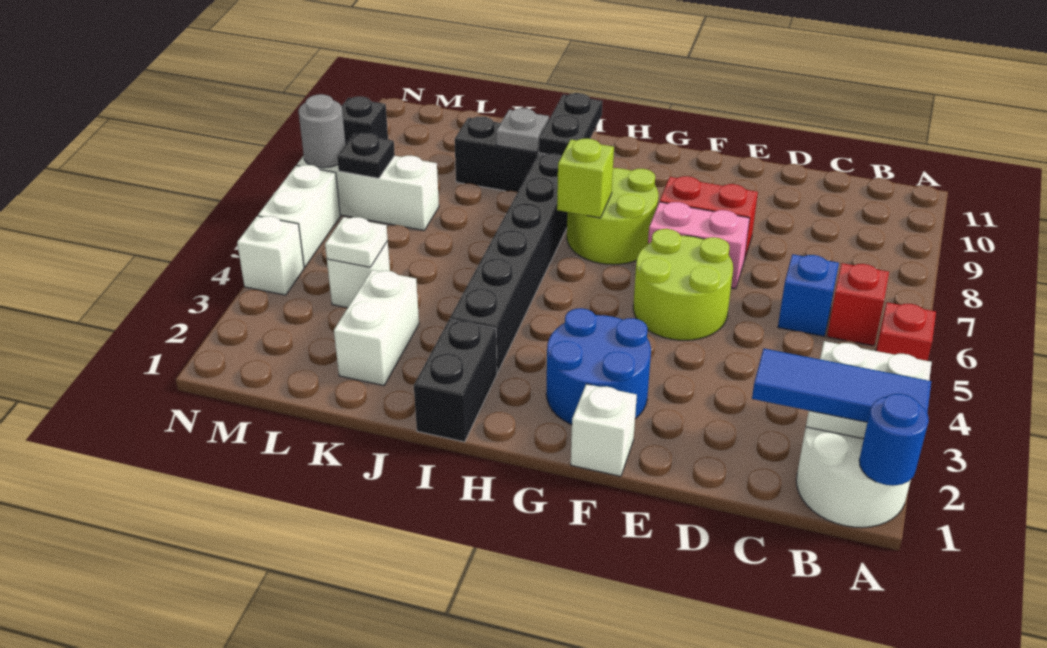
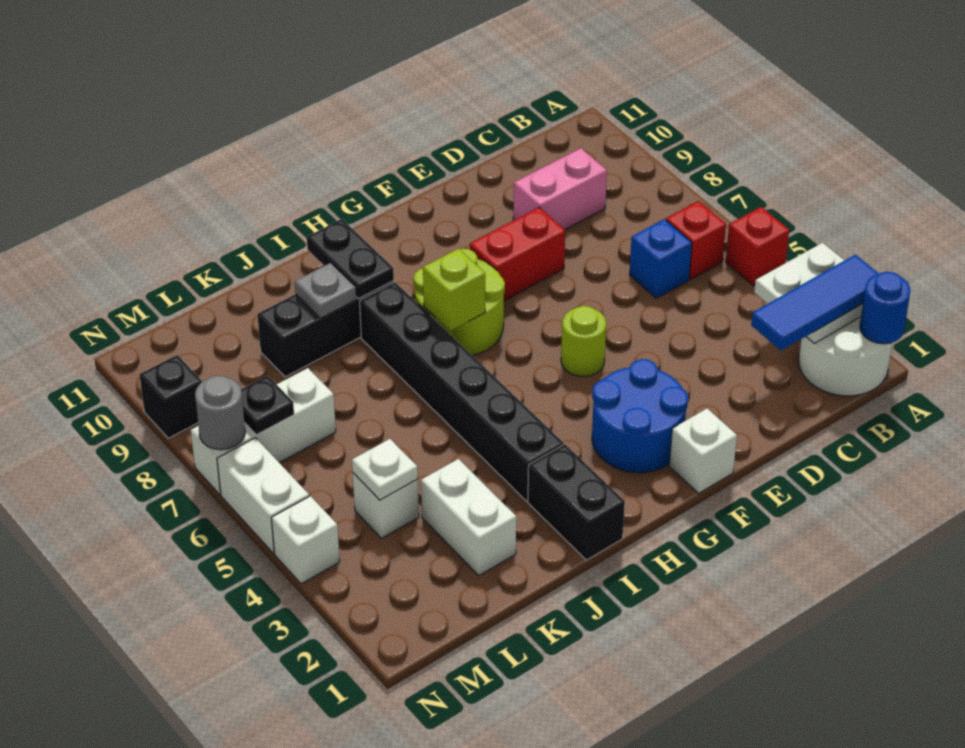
lime round brick E5:F6 level 1 -> lime round brick F5 level 1
pink brick E7:F7 level 1 -> pink brick C9:D9 level 1

